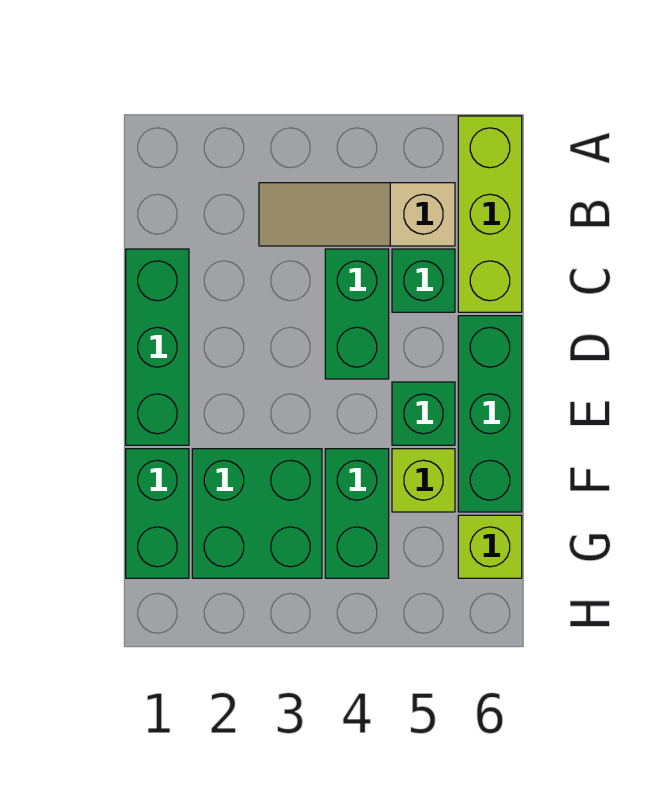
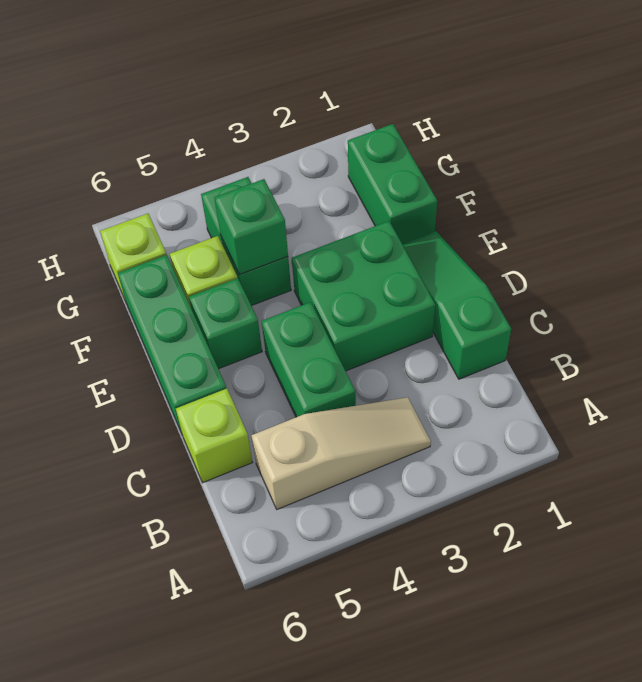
lime brick A6:C6 level 1 -> lime brick C6 level 1
green brick C1:E1 level 1 -> green slope C1:E1 level 1 top C
green brick C5 level 1 -> green brick F4 level 2
green brick F2:G3 level 1 -> green brick D2:E3 level 1

